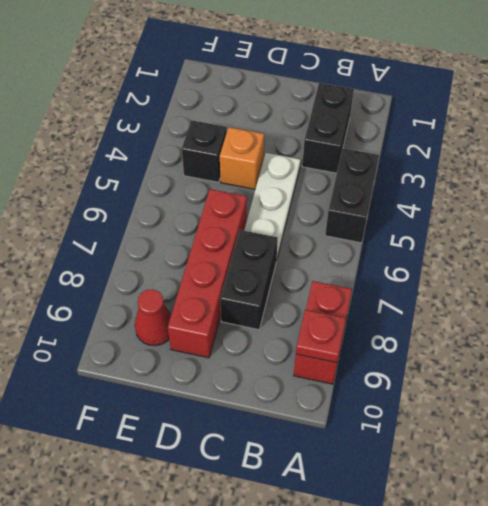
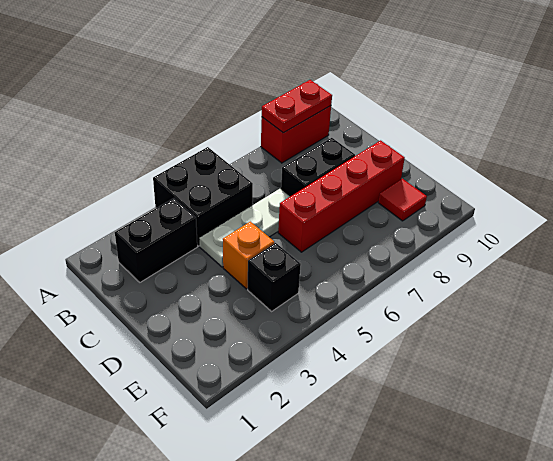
black brick A4:A5 level 1 -> black brick A4:B5 level 1
red plate A9 level 2 -> red plate A8:A9 level 2
red cone E9 level 1 -> red tile E9 level 1

